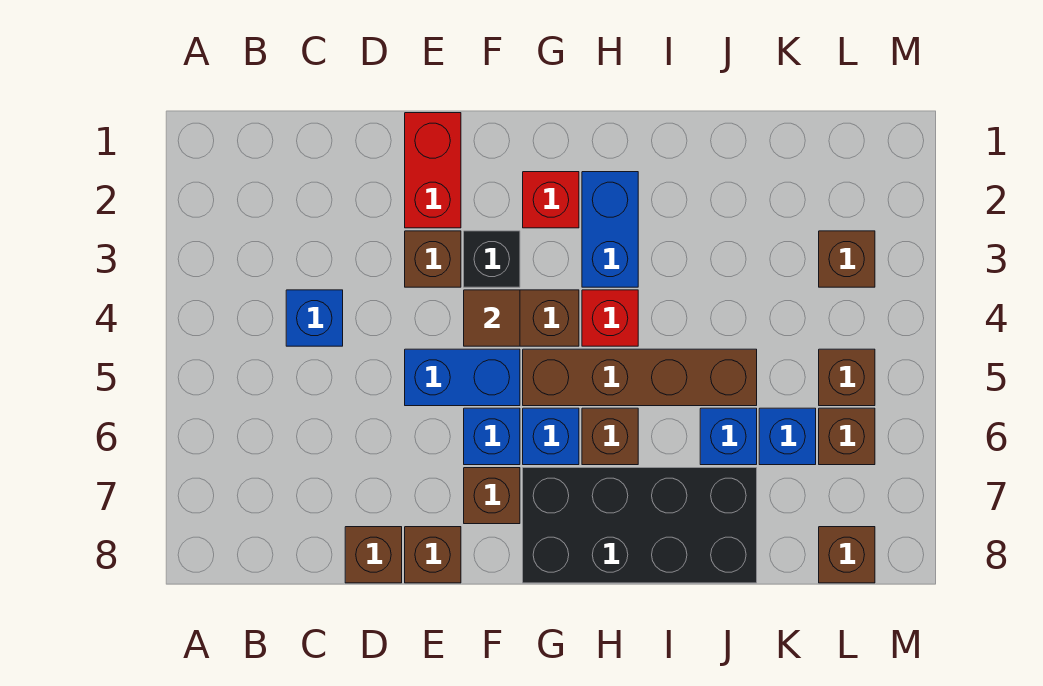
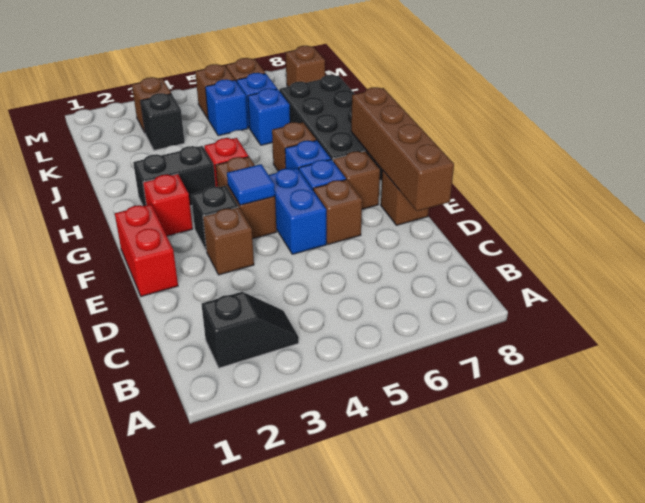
none -> black slope B2:B3 level 1 top 2
blue brick C4 level 1 -> blue brick K5 level 1
brown brick D8 level 1 -> brown brick E6 level 1
red brick E1:E2 level 1 -> red brick E1:F1 level 1
brown tile F4 level 2 -> blue tile F4 level 2
brown brick G5:J5 level 1 -> brown brick D8:G8 level 2
blue brick H2:H3 level 1 -> black brick H2:H3 level 1
none -> black brick K3 level 1

